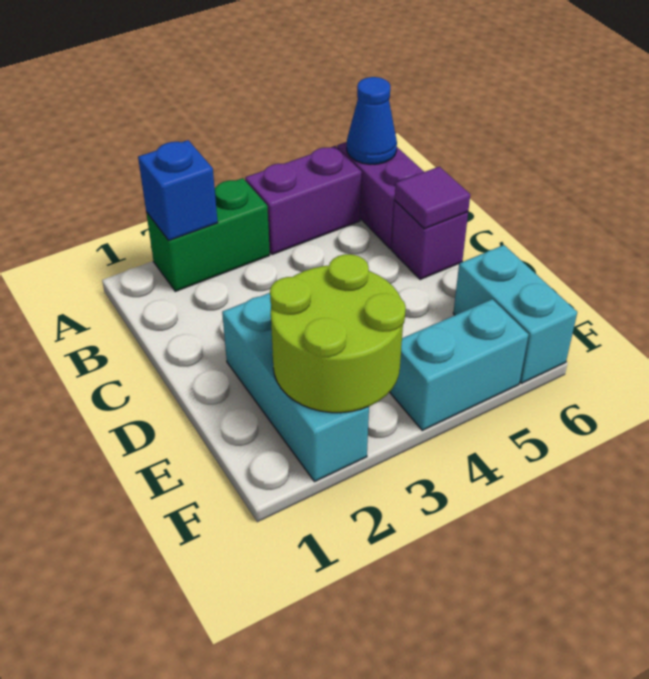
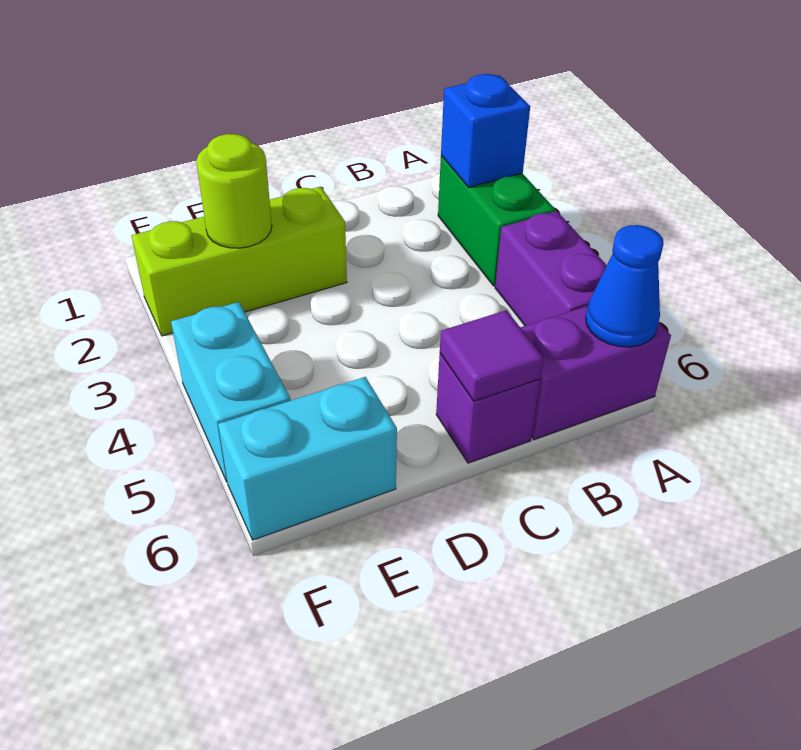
cyan brick D2:F2 level 1 -> lime brick D2:F2 level 1
lime round brick E2:F3 level 2 -> lime round brick E2 level 2

